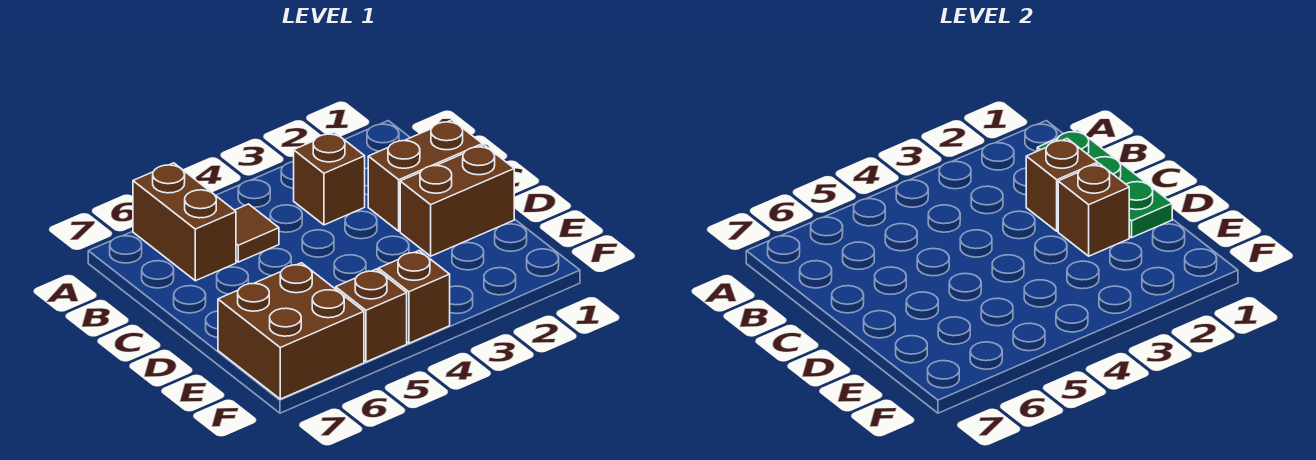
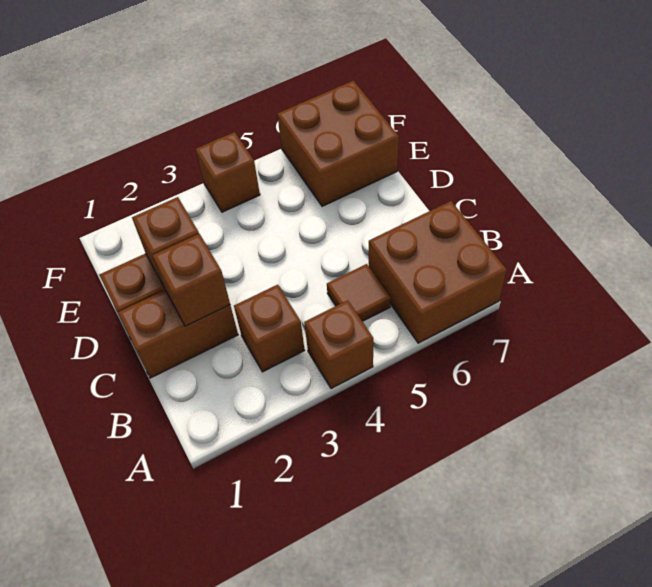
brown brick A6:B6 level 1 -> brown brick A6:B7 level 1
green plate B1:D1 level 2 -> none
brown brick F5 level 1 -> brown brick A4 level 1

